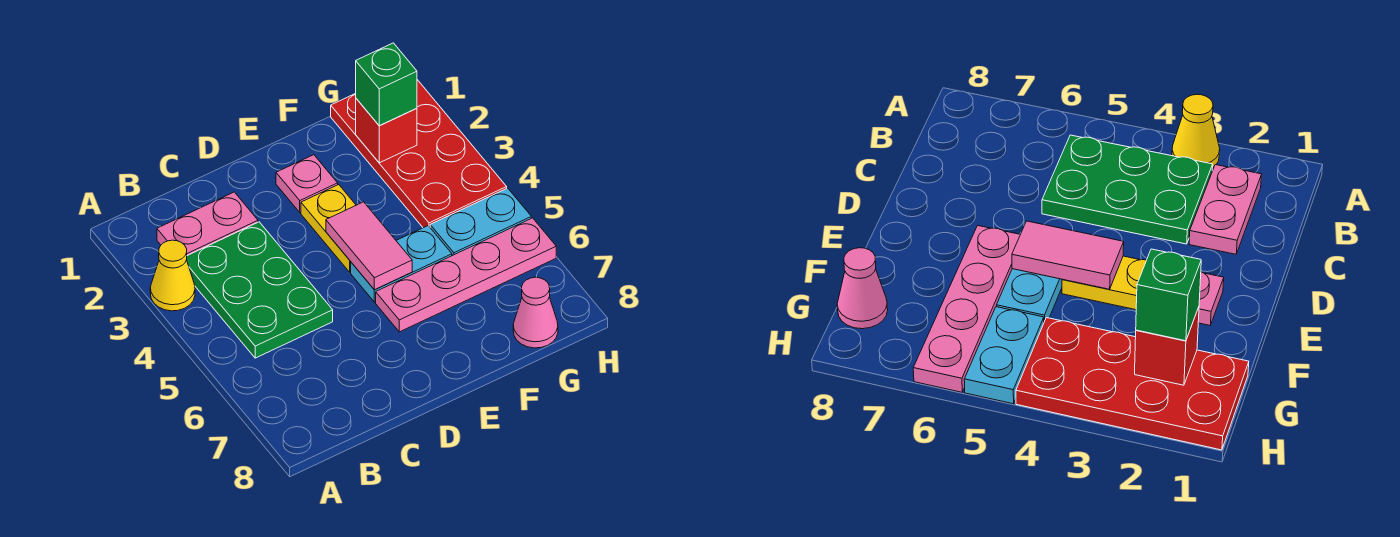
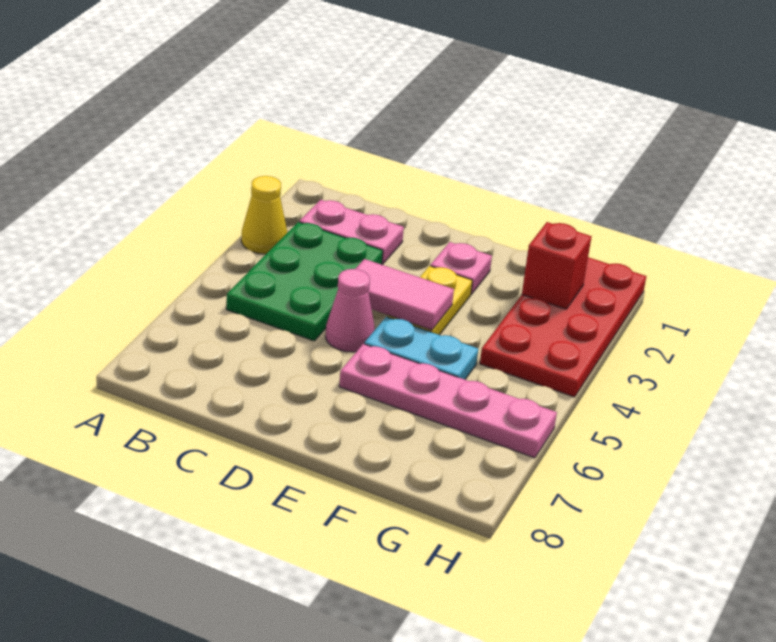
pink tile E4:E5 level 2 -> pink tile D4:E4 level 2
green brick G2 level 3 -> none
cyan plate G5:H5 level 1 -> none
pink cone G8 level 1 -> pink cone D5 level 1

